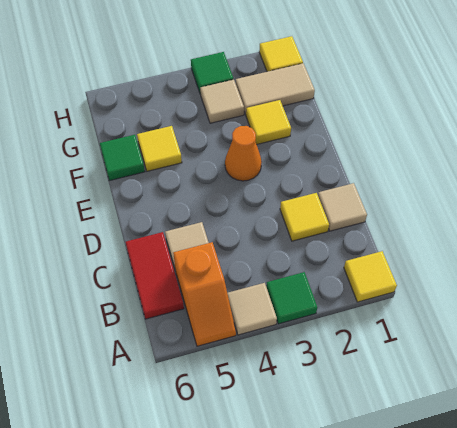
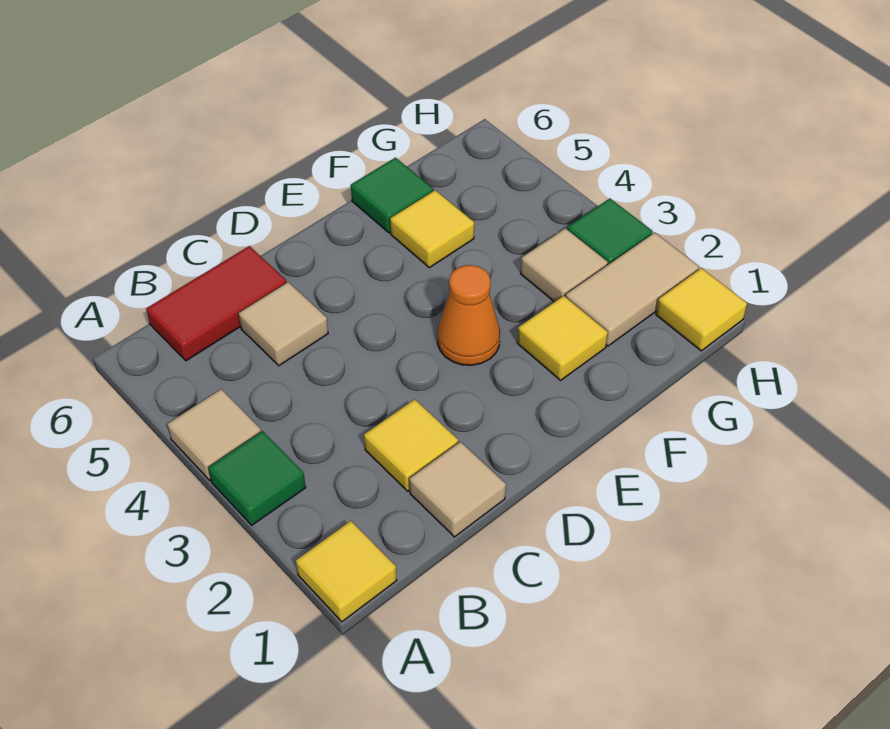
orange slope A5:B5 level 1 top B -> none
tan tile G1:G2 level 1 -> tan tile G2:H2 level 1

